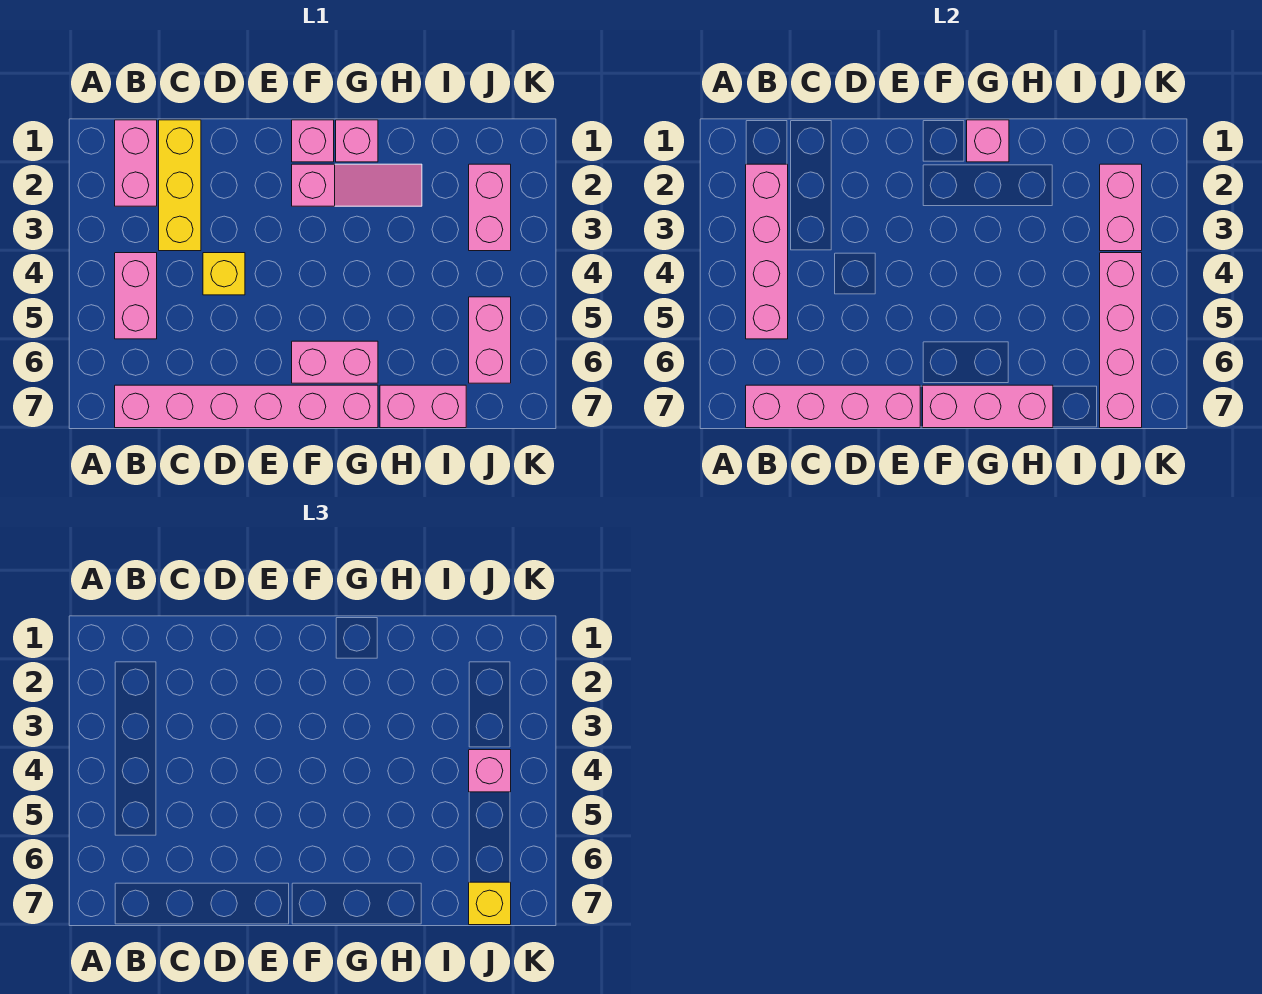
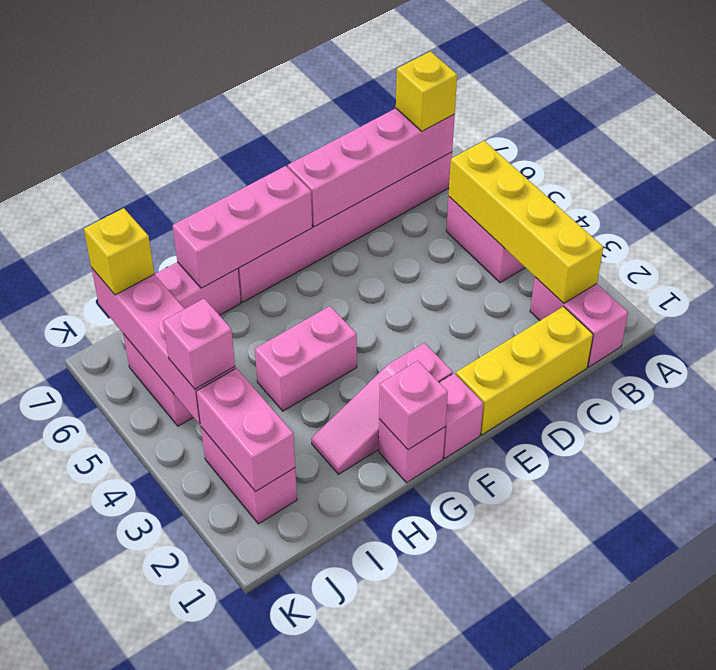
pink brick B2:B5 level 2 -> yellow brick B2:B5 level 2
yellow brick C1:C3 level 1 -> yellow brick C1:E1 level 1
yellow brick D4 level 1 -> yellow brick B7 level 3
pink brick F6:G6 level 1 -> pink brick G4:H4 level 1

